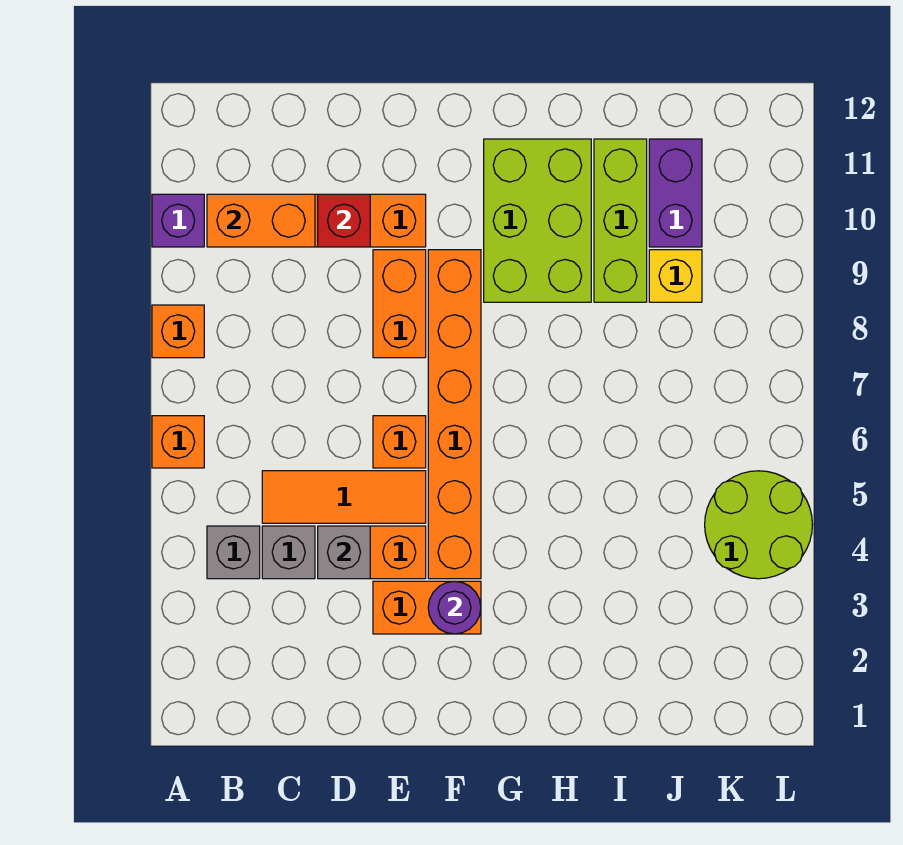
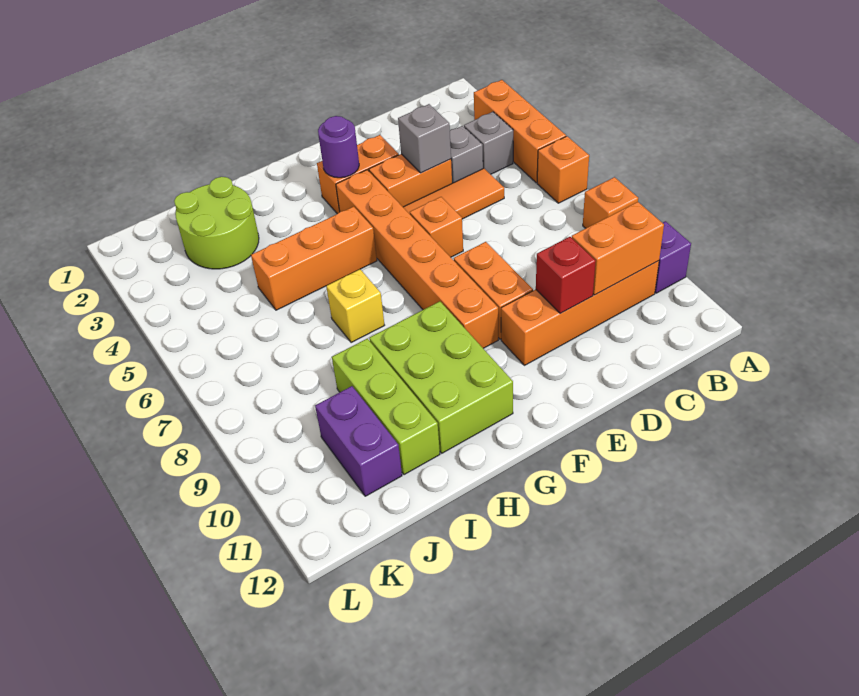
none -> orange brick A3:A5 level 1
none -> orange brick G5:I5 level 1
yellow brick J9 level 1 -> yellow brick H7 level 1
lime round brick K4:L5 level 1 -> lime round brick I2:J3 level 1

